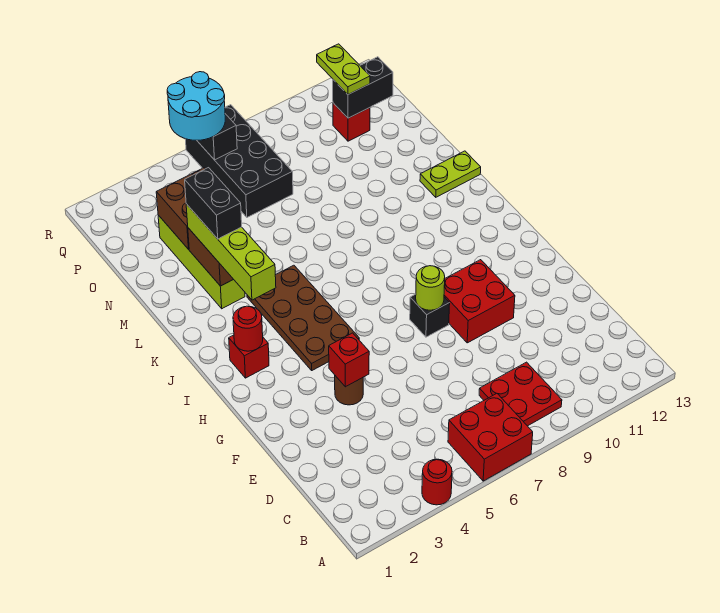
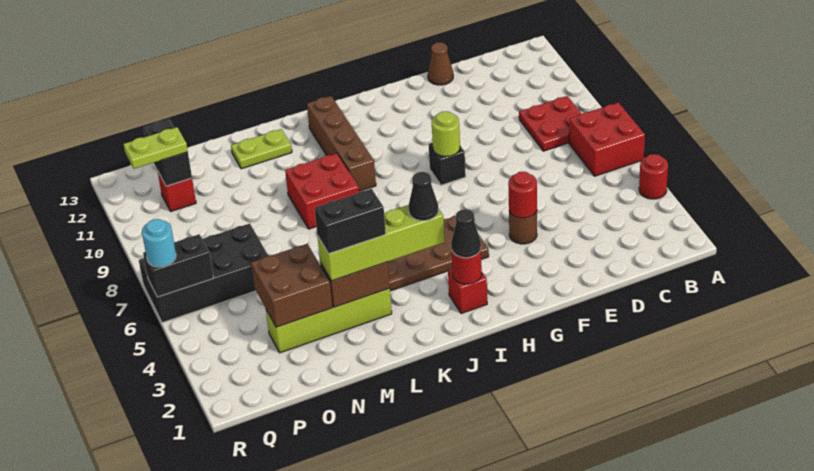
none -> brown cone E13 level 1
red brick F4 level 2 -> red round brick F4 level 2
red brick F9:G10 level 1 -> red brick K8:L9 level 1
none -> black cone I2 level 3
none -> black cone J3 level 4
none -> brown brick J9:J12 level 1
lime plate L12:L13 level 1 -> lime plate L12:M12 level 1
cyan round brick Q5:R6 level 3 -> cyan round brick R6 level 3

